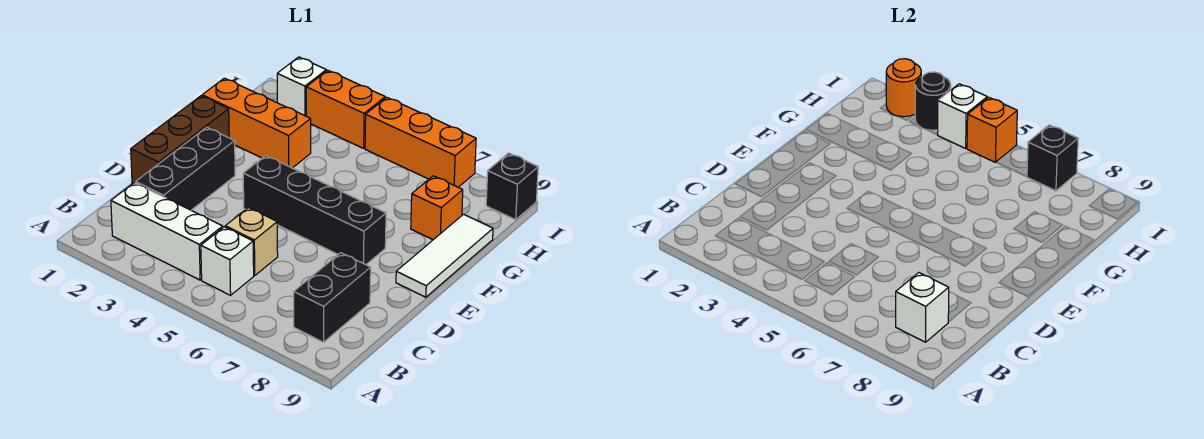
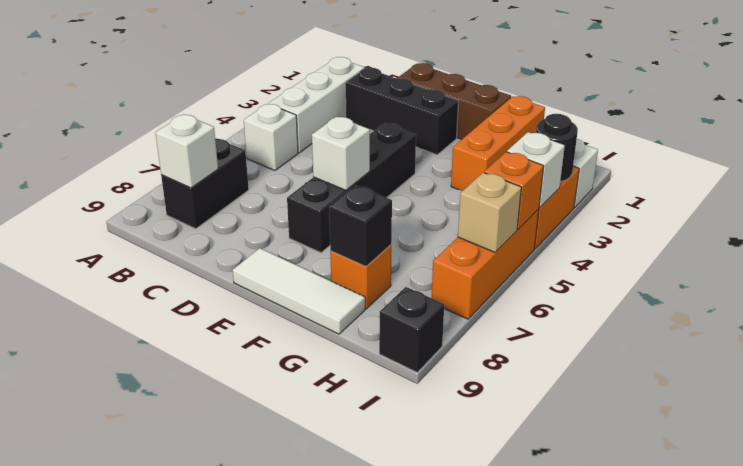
black brick B8:C8 level 1 -> black brick B7:B8 level 1
tan brick C5 level 1 -> tan brick I6 level 2
none -> white brick E6 level 2
orange round brick I2 level 2 -> none
black brick I7 level 2 -> black brick G8 level 2

